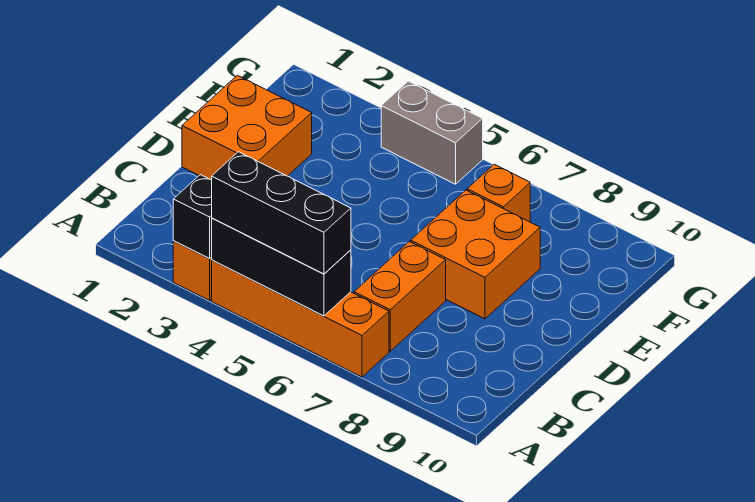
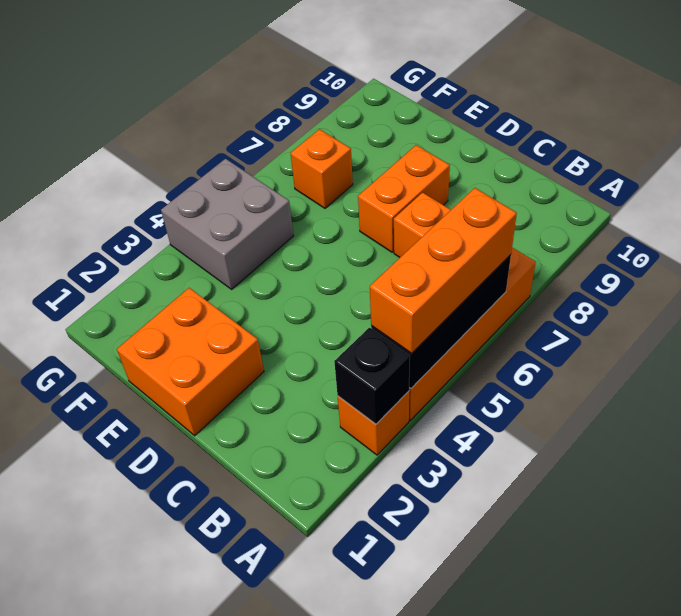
black brick A4:A6 level 3 -> orange brick A4:A6 level 3
orange brick D7:E8 level 1 -> orange brick D7:D8 level 1
grey brick G4:G5 level 1 -> grey brick F4:G5 level 1

